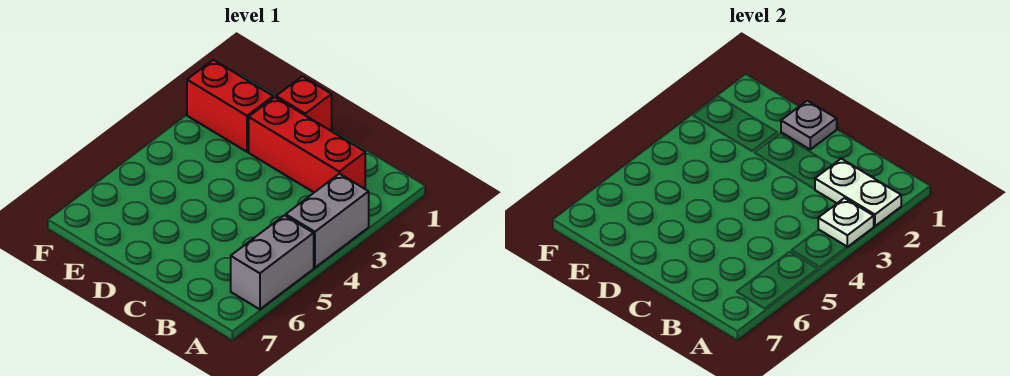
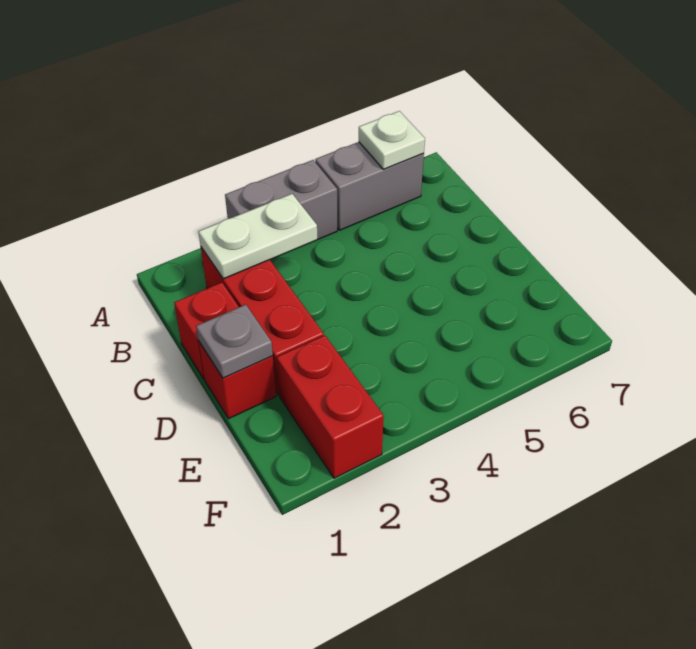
white plate A2:B2 level 2 -> white plate B2:B3 level 2
white plate A3 level 2 -> white plate A6 level 2
none -> red brick C1 level 1

